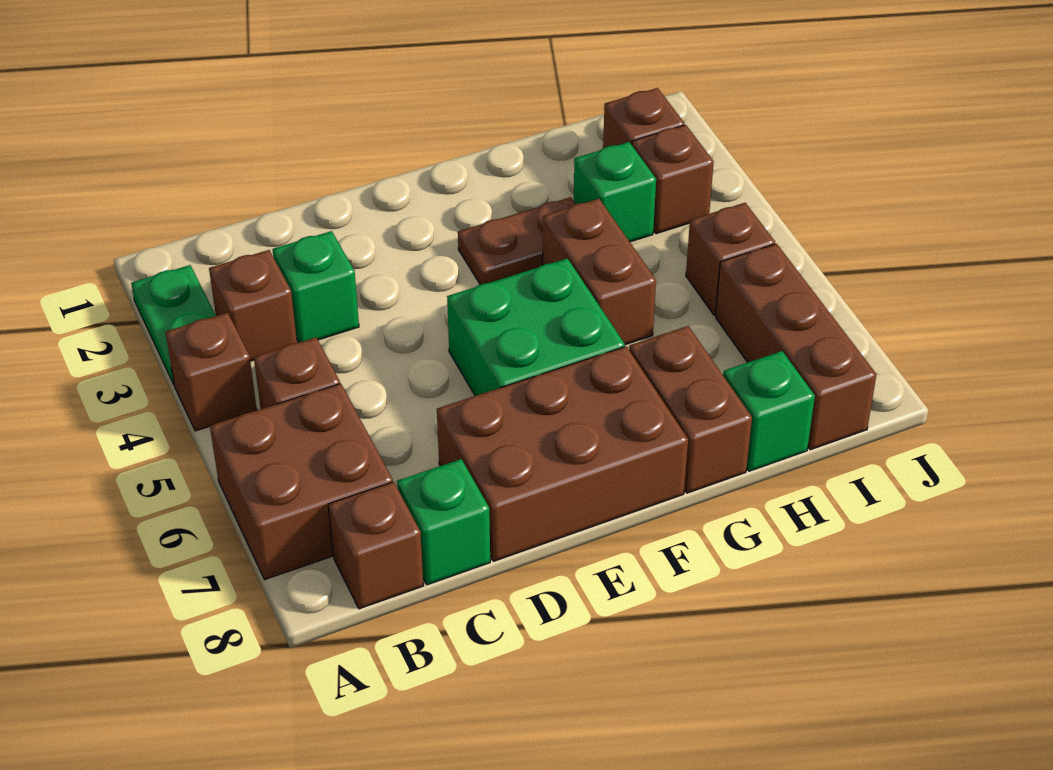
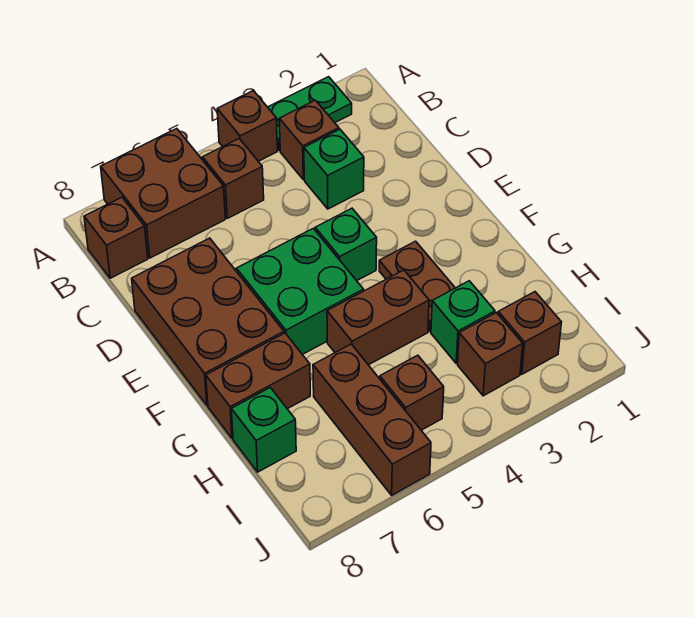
green brick C8 level 1 -> green brick E4 level 1
brown brick I6:I8 level 1 -> brown brick H6:J6 level 1

